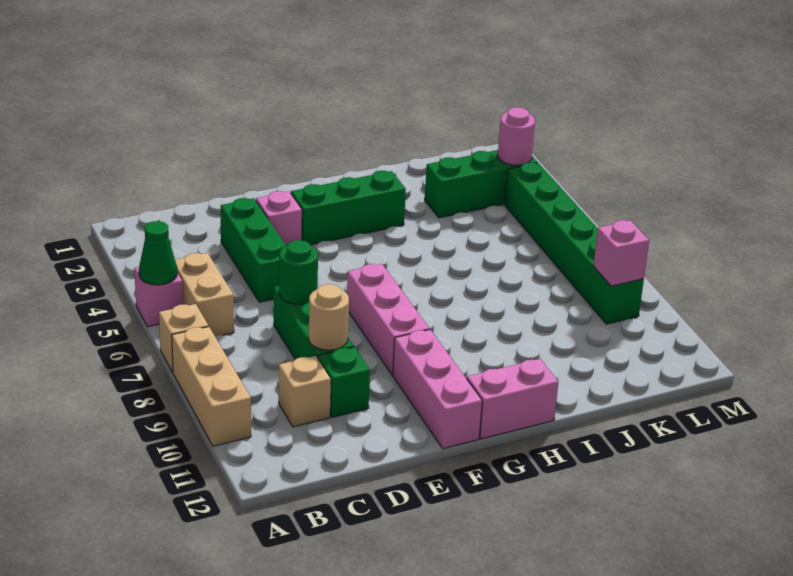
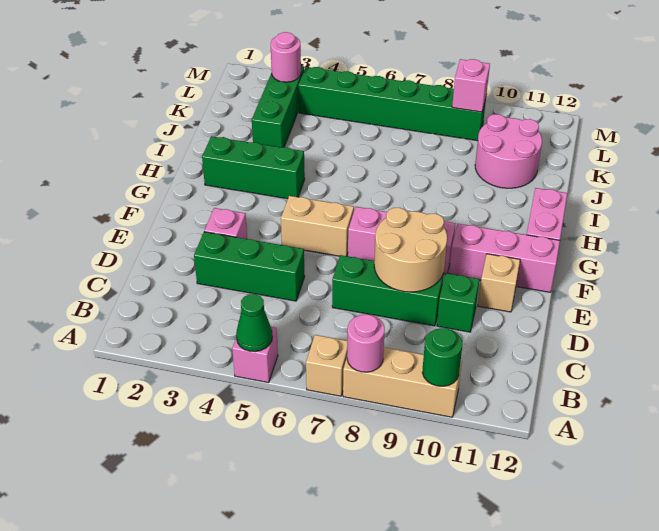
none -> pink round brick A8 level 2
tan brick B5:B6 level 1 -> tan brick F5:F6 level 1
tan brick C10 level 1 -> tan brick E11 level 1
green round brick D7 level 2 -> green round brick A10 level 2
tan round brick D9 level 2 -> tan round brick D8:E9 level 2
green brick F3:H3 level 1 -> green brick H2:H4 level 1
none -> pink round brick J10:K11 level 1

